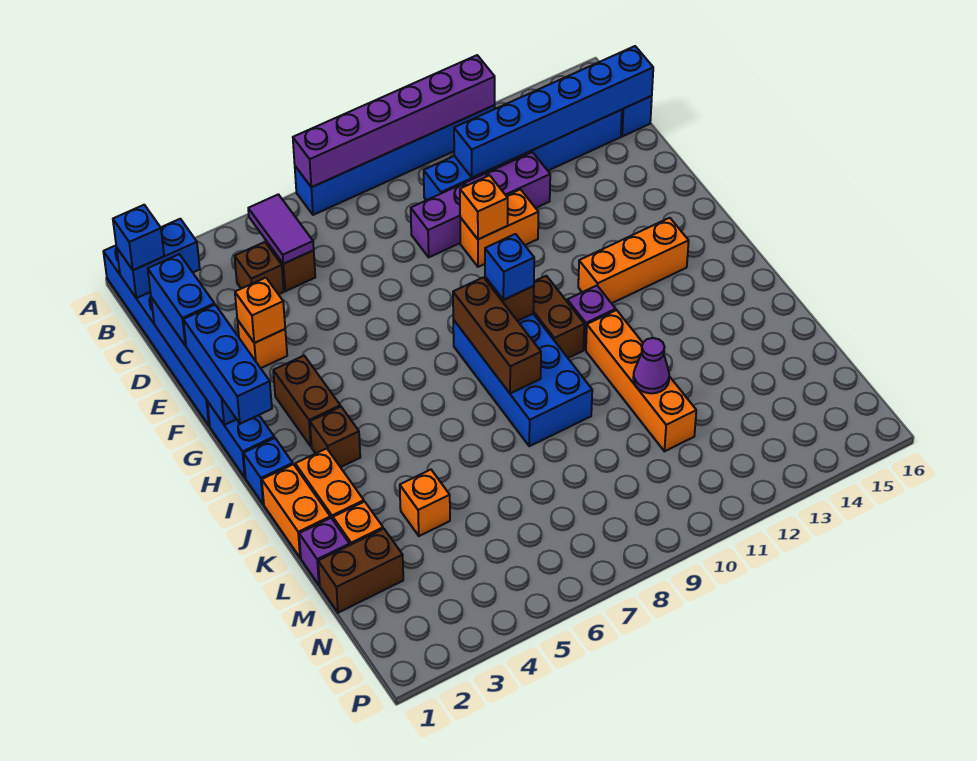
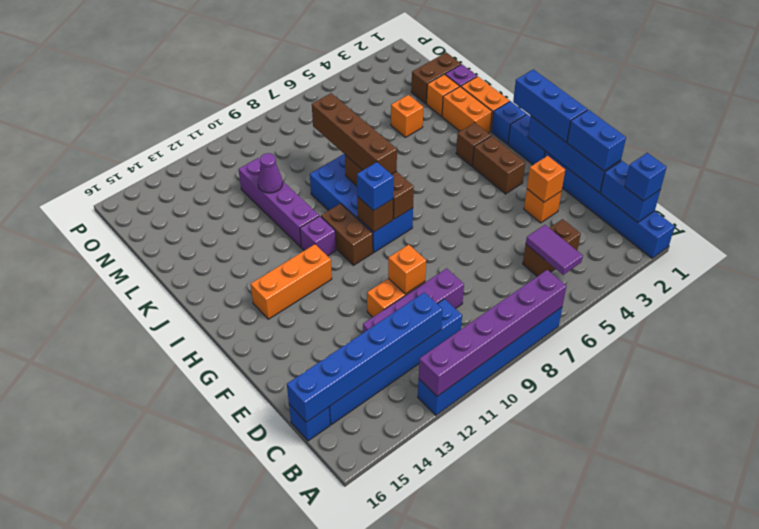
blue brick B1:B2 level 2 -> blue brick B1:C1 level 2
none -> brown brick I8:L8 level 3
orange brick J11:M11 level 1 -> purple brick J11:M11 level 1

